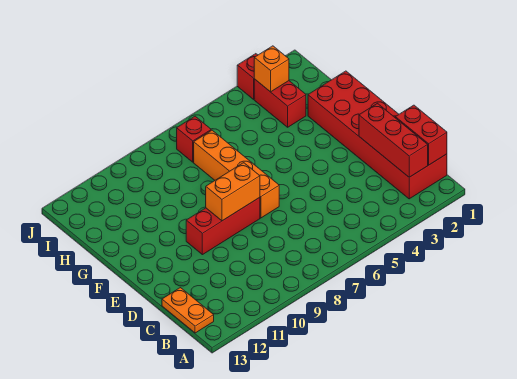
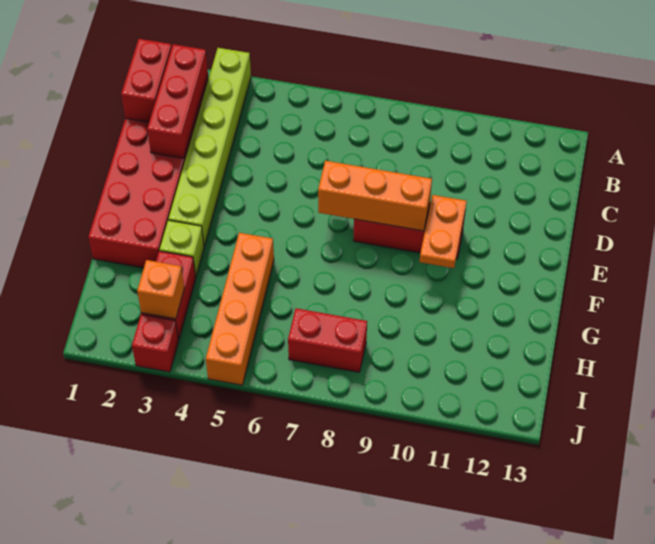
none -> lime brick A3:F3 level 1
orange plate B13:C13 level 1 -> orange plate E10:F10 level 2
orange brick E7:H7 level 1 -> orange brick G5:J5 level 1
orange brick E8:E9 level 2 -> orange brick E7:E9 level 2
none -> lime brick G3 level 1
red brick I7 level 1 -> red brick I7:I8 level 1

